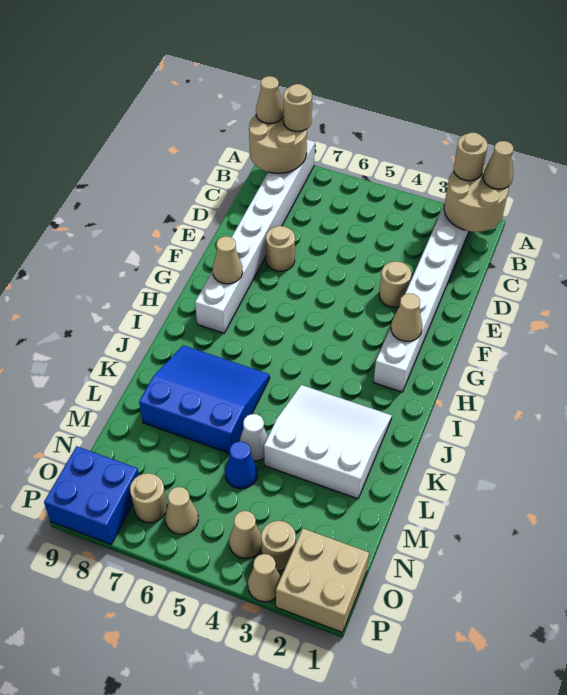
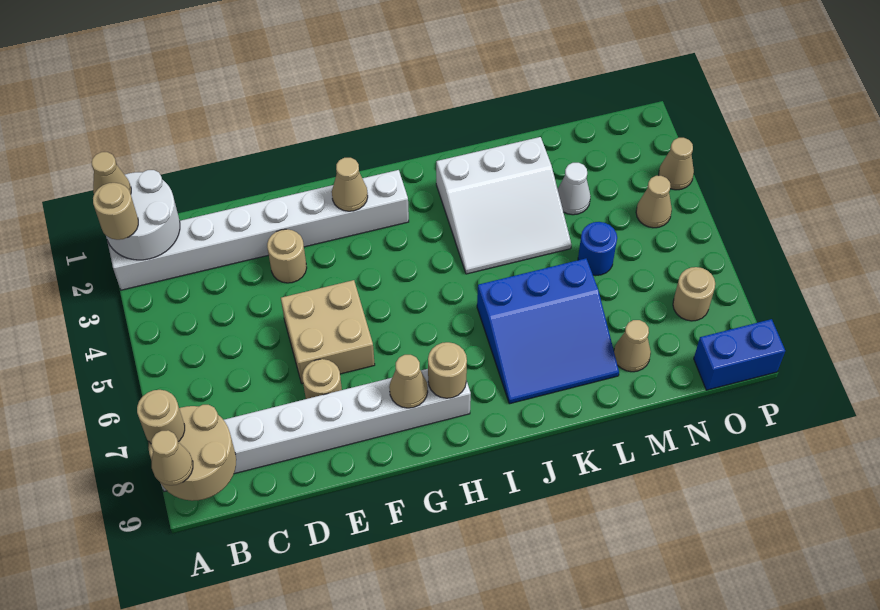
tan round brick A1:B2 level 2 -> white round brick A1:B2 level 2
white slope J2:L4 level 1 top L -> white slope J2:L4 level 1 top 2
blue slope J6:L8 level 1 top L -> blue slope J6:L8 level 1 top 6
white cone L5 level 1 -> white cone M3 level 1
blue cone M5 level 1 -> blue round brick M5 level 1
tan brick O1:P2 level 1 -> tan brick E5:F6 level 1
tan round brick O3 level 1 -> tan round brick H8 level 2
tan cone O6 level 1 -> tan cone M8 level 1
blue brick O8:P9 level 1 -> blue brick O9:P9 level 1

